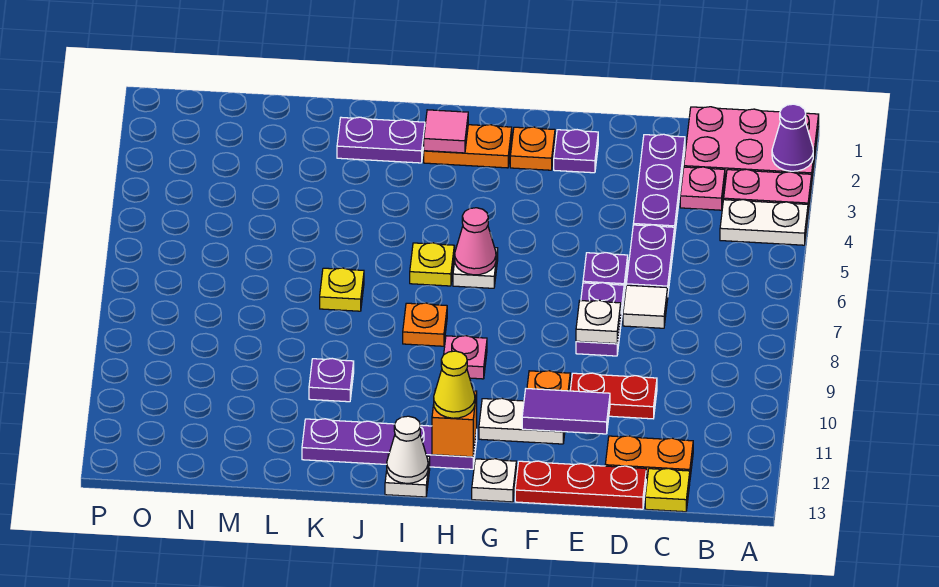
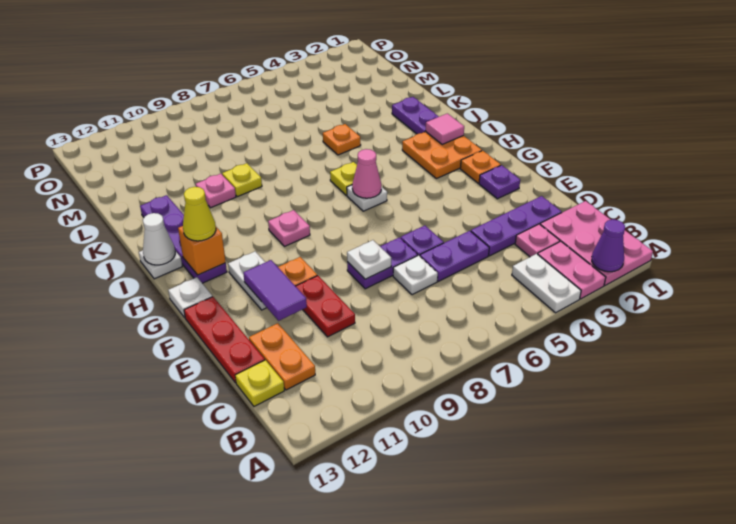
white tile D7 level 1 -> white plate D7 level 1
orange plate H2:I2 level 1 -> orange plate H2:I3 level 1
orange plate I8 level 1 -> orange plate K5 level 1
yellow plate K7 level 1 -> yellow plate K9 level 1
purple plate K10 level 1 -> pink plate K10 level 1

